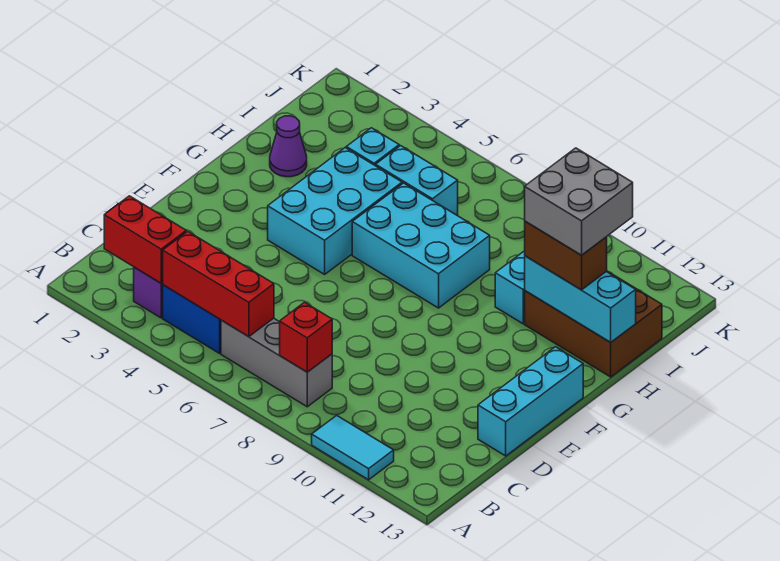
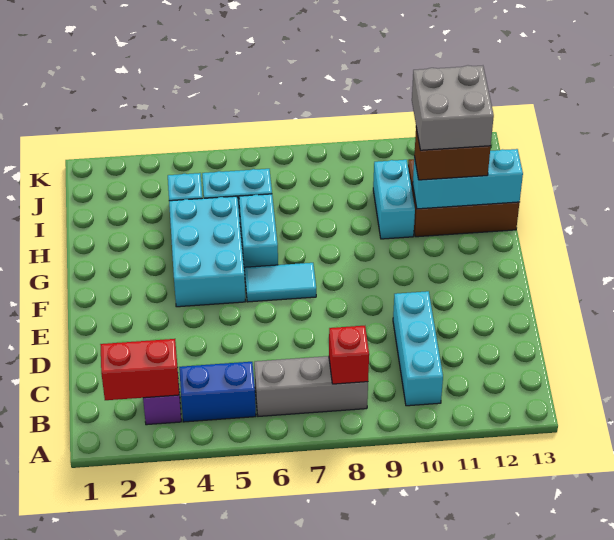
cyan tile A10:A11 level 1 -> cyan tile F6:F7 level 1
red brick B4:B6 level 2 -> none
cyan brick D13:F13 level 1 -> cyan brick B10:D10 level 1
cyan brick G6:H8 level 1 -> cyan brick G6:H6 level 1
purple cone H2 level 1 -> none

